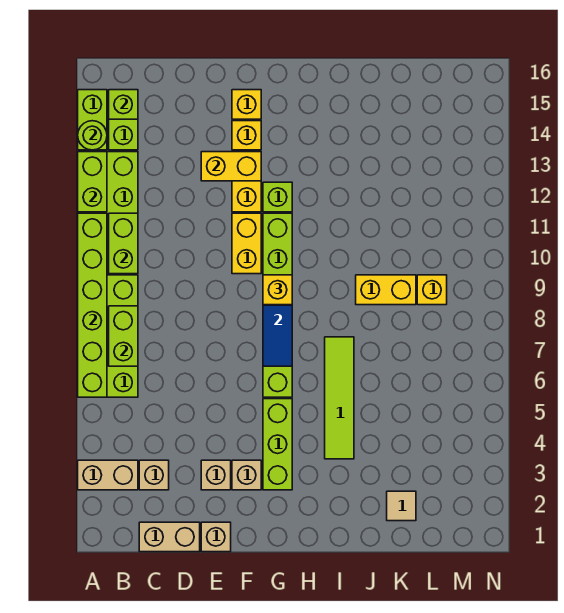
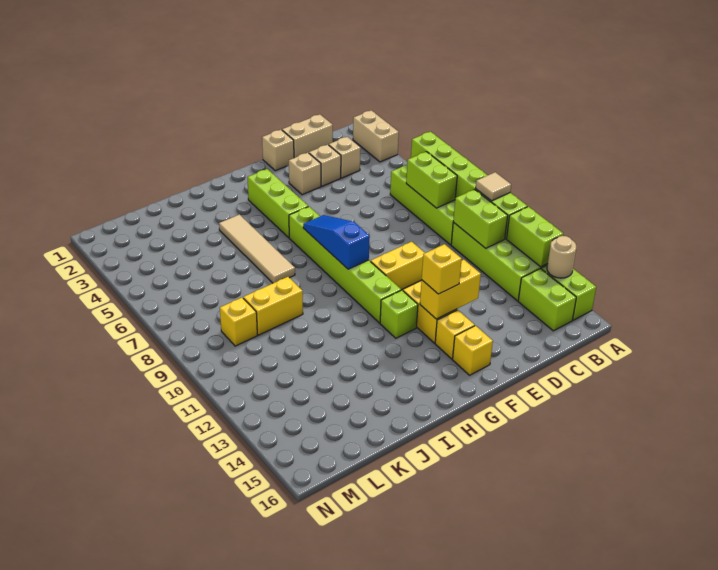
tan brick A3:B3 level 1 -> tan brick A2:A3 level 1
lime round brick A14 level 2 -> tan round brick A14 level 2
lime brick B15 level 2 -> none
tan brick F3 level 1 -> tan brick D3 level 1
yellow brick F10:F11 level 1 -> yellow brick E10:F10 level 1
yellow brick G9 level 3 -> yellow brick F13 level 3
lime tile I4:I7 level 1 -> tan tile I4:I7 level 1
tan tile K2 level 1 -> tan tile A10 level 3

